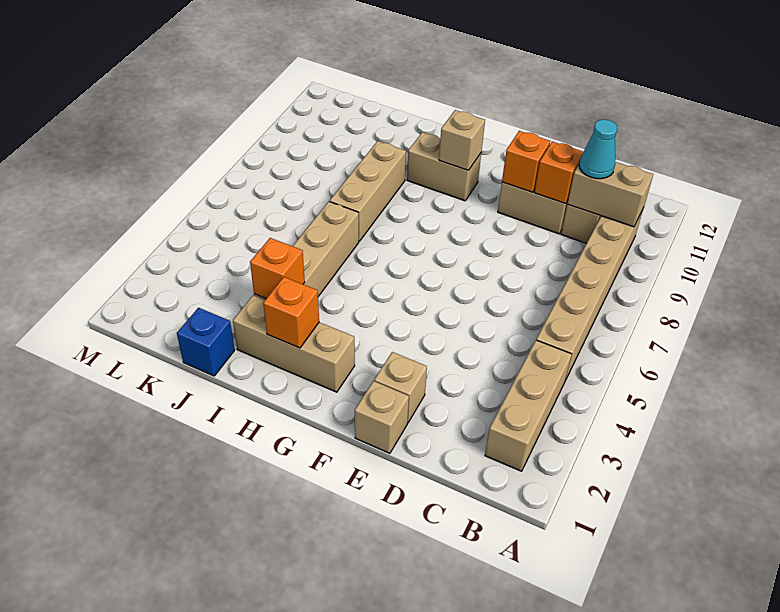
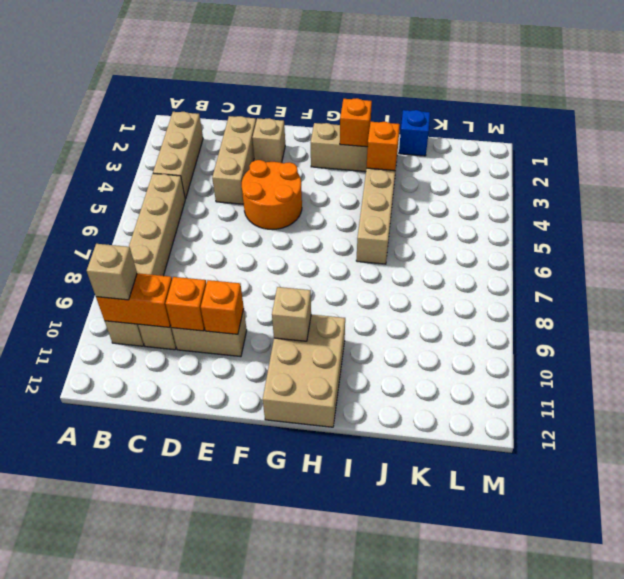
tan brick B10:C10 level 2 -> orange brick B10:C10 level 2
cyan cone C10 level 3 -> none
tan brick E1 level 1 -> tan brick B10 level 3
none -> orange round brick E4:F5 level 1
tan brick G10:H10 level 1 -> tan brick G10:H12 level 1
tan brick I7:I9 level 1 -> tan brick D2:D4 level 1

